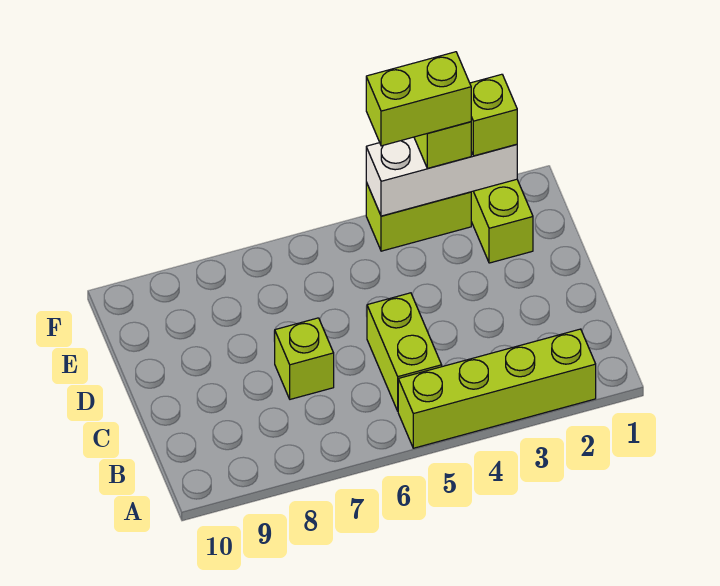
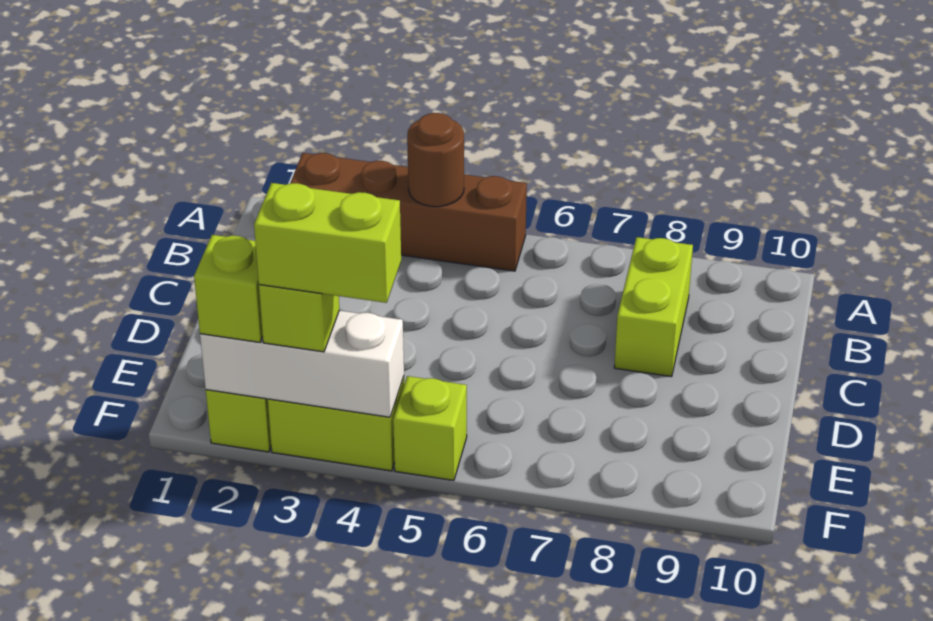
lime brick A2:A5 level 1 -> brown brick A2:A5 level 1
none -> brown round brick A4 level 2
lime brick B5:C5 level 1 -> lime brick B8:C8 level 1
lime brick C7 level 1 -> lime brick F5 level 1

